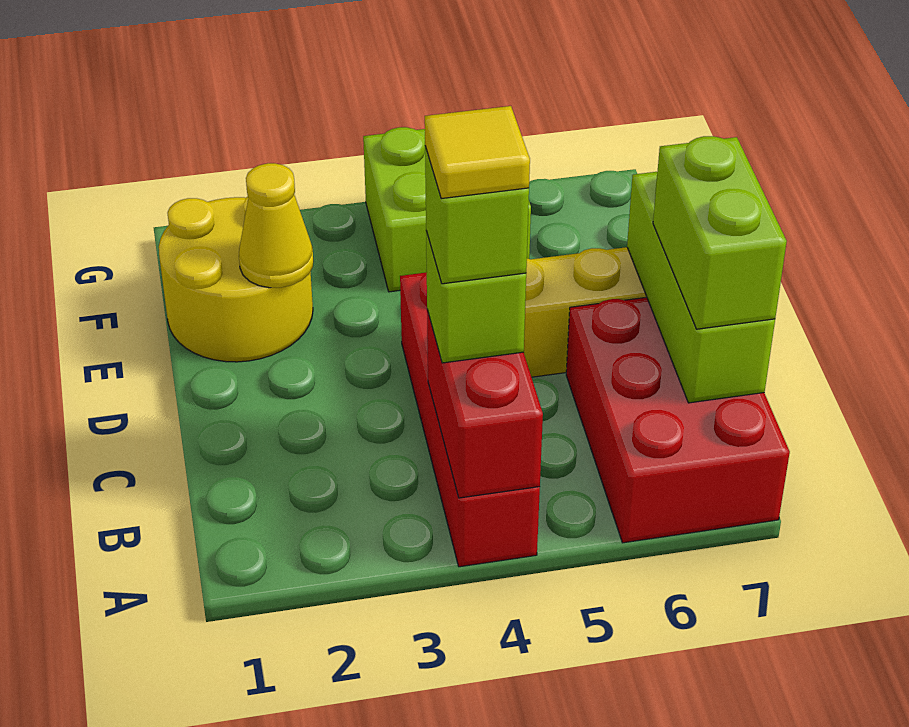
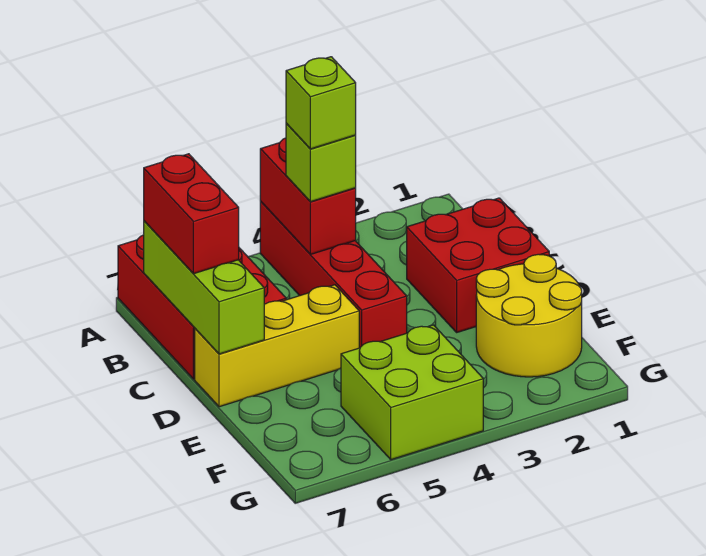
yellow tile B4 level 5 -> none
lime brick B7:C7 level 3 -> red brick B7:C7 level 3
none -> red brick C1:D2 level 1
yellow cone E2 level 2 -> none

